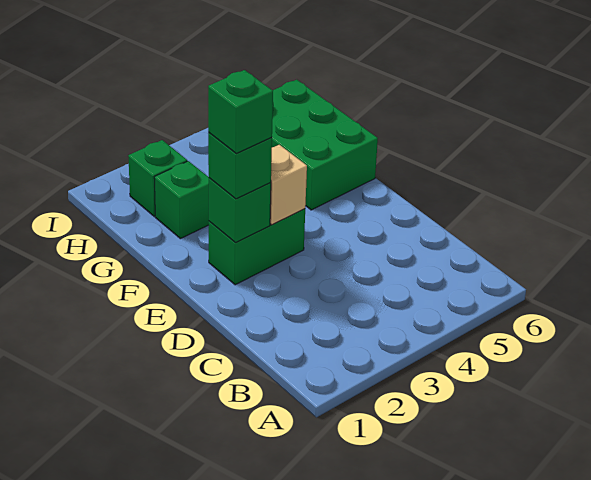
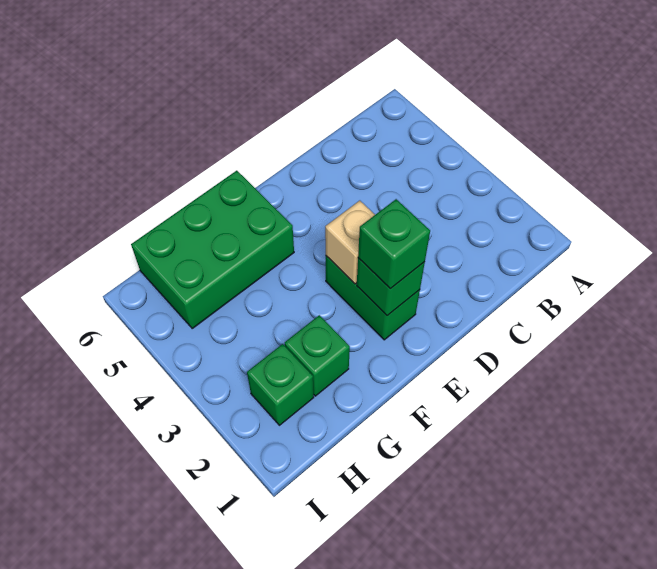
green brick E2 level 4 -> none

